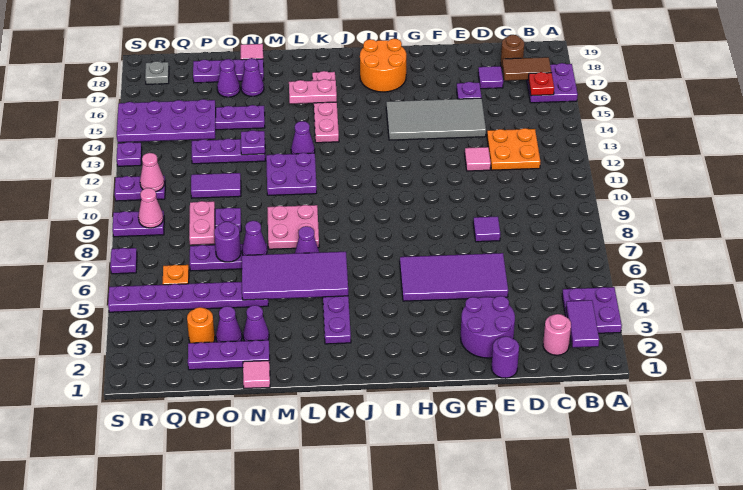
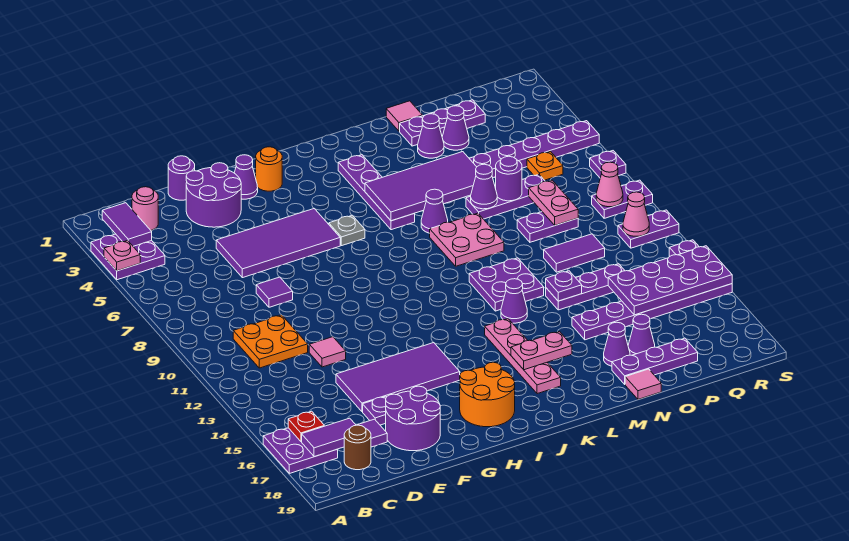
none -> pink plate A4 level 2
brown tile B17:C17 level 2 -> purple tile B17:C17 level 2
orange plate C12:D13 level 1 -> orange plate C10:D11 level 1
grey tile E14:H15 level 1 -> purple tile E14:H15 level 1
none -> purple round brick E17:F18 level 1
none -> purple cone G2 level 1
orange round brick P3 level 1 -> orange round brick H2 level 1
grey plate R18 level 1 -> grey plate I6 level 1

